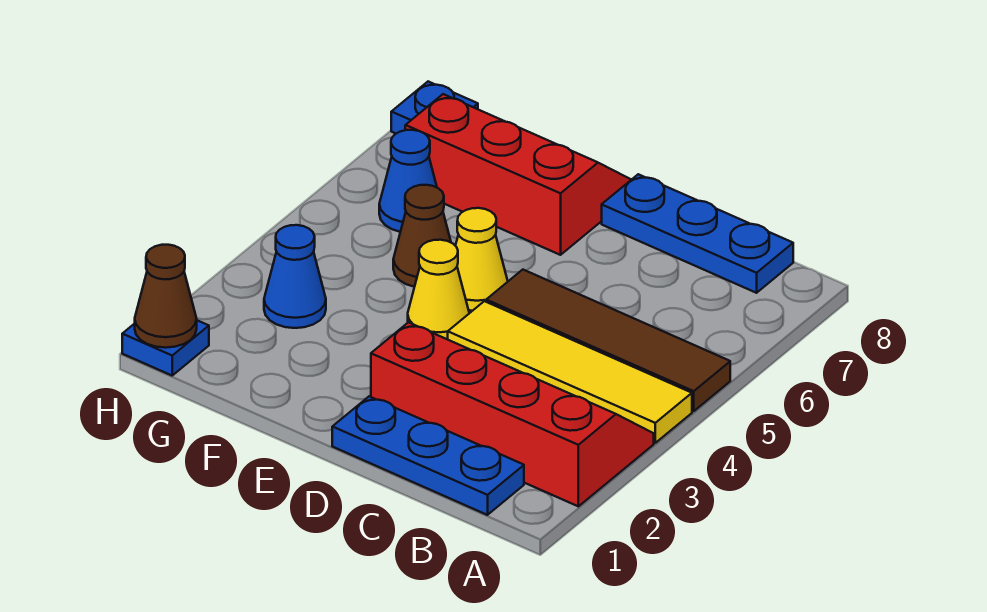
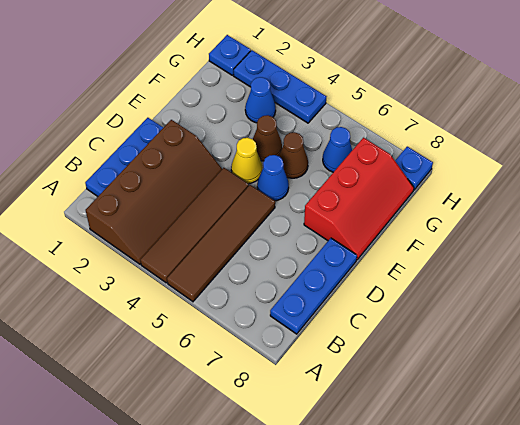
red slope A2:D3 level 1 top 2 -> brown slope A2:D3 level 1 top 2
yellow tile A4:D4 level 1 -> brown tile A4:D4 level 1
yellow cone E5 level 1 -> blue cone E5 level 1
brown cone H1 level 2 -> brown cone F4 level 1
none -> blue plate H2:H4 level 1

